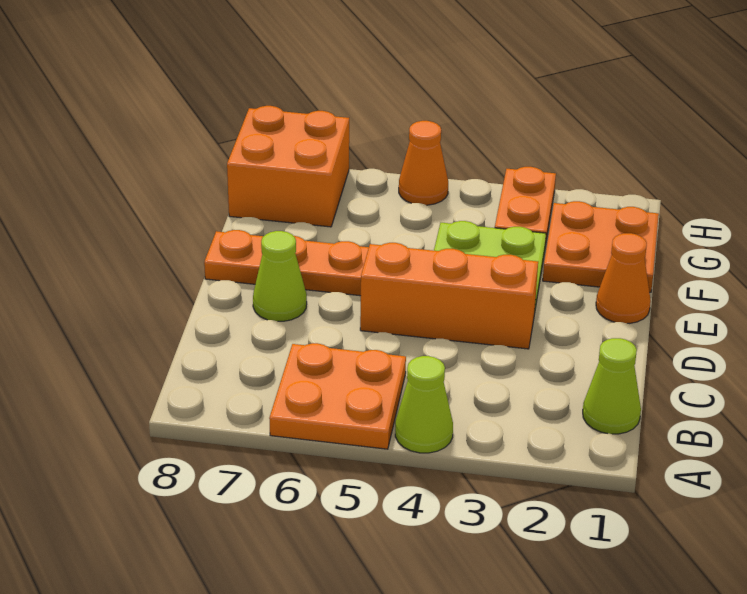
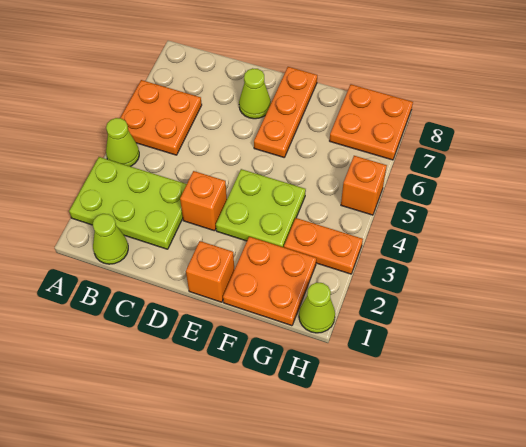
none -> lime plate A2:C3 level 1
orange brick D3:D5 level 1 -> orange brick D3 level 1
orange cone E1 level 1 -> orange brick E1 level 1
orange brick G7:H8 level 1 -> orange plate G7:H8 level 1
none -> lime cone H1 level 1
orange cone H5 level 1 -> orange brick H5 level 1

